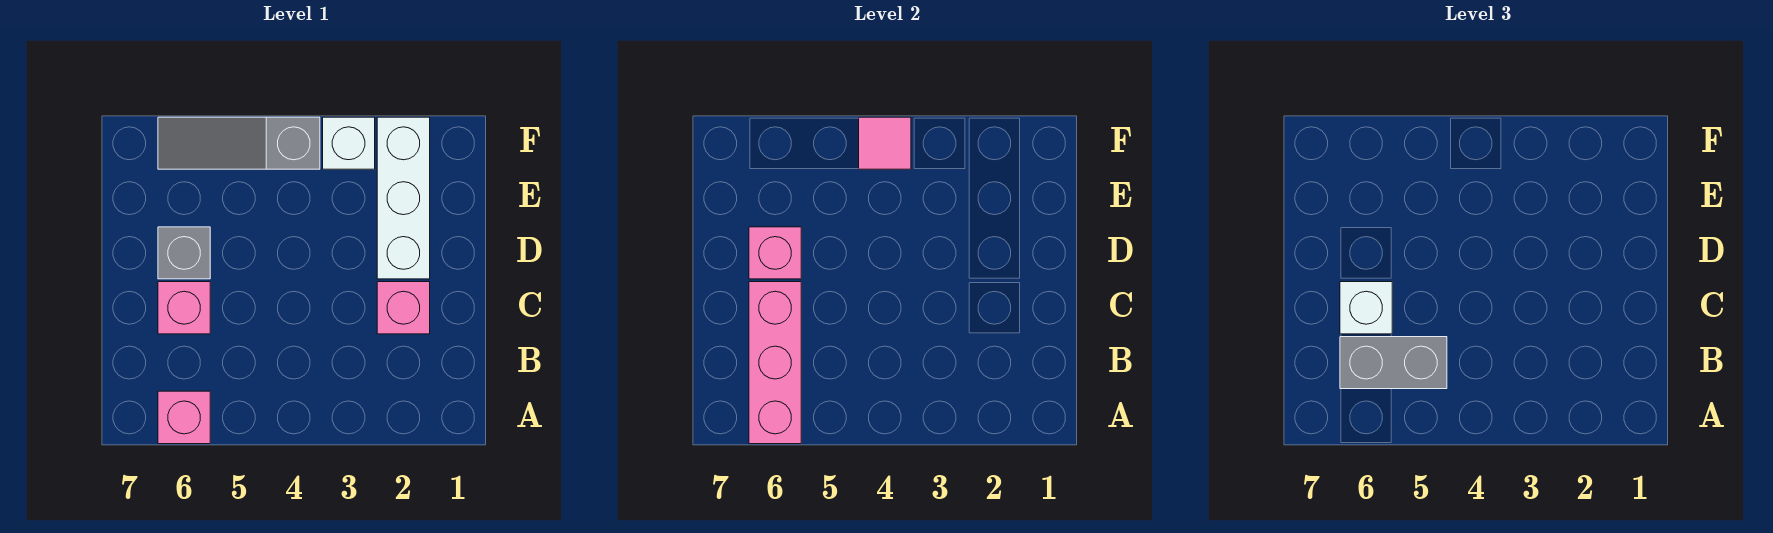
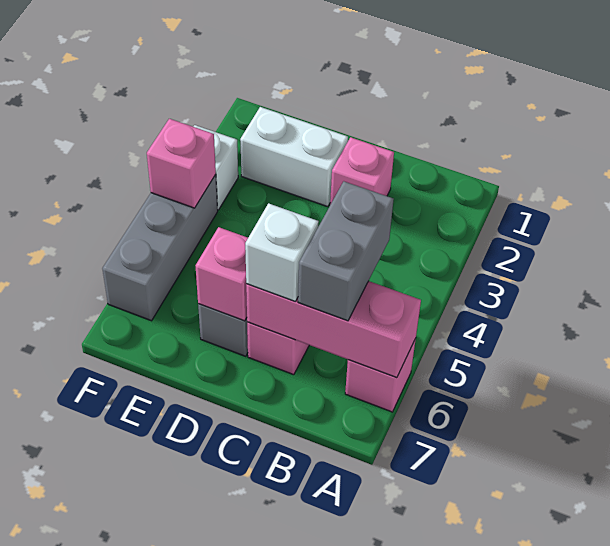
white brick D2:F2 level 1 -> white brick D2:E2 level 1
grey slope F4:F6 level 1 top 4 -> grey brick F4:F6 level 1
pink tile F4 level 2 -> pink brick F4 level 2

